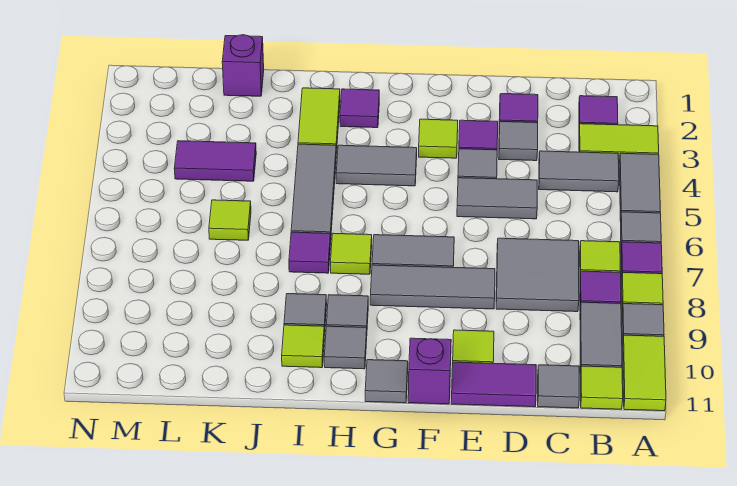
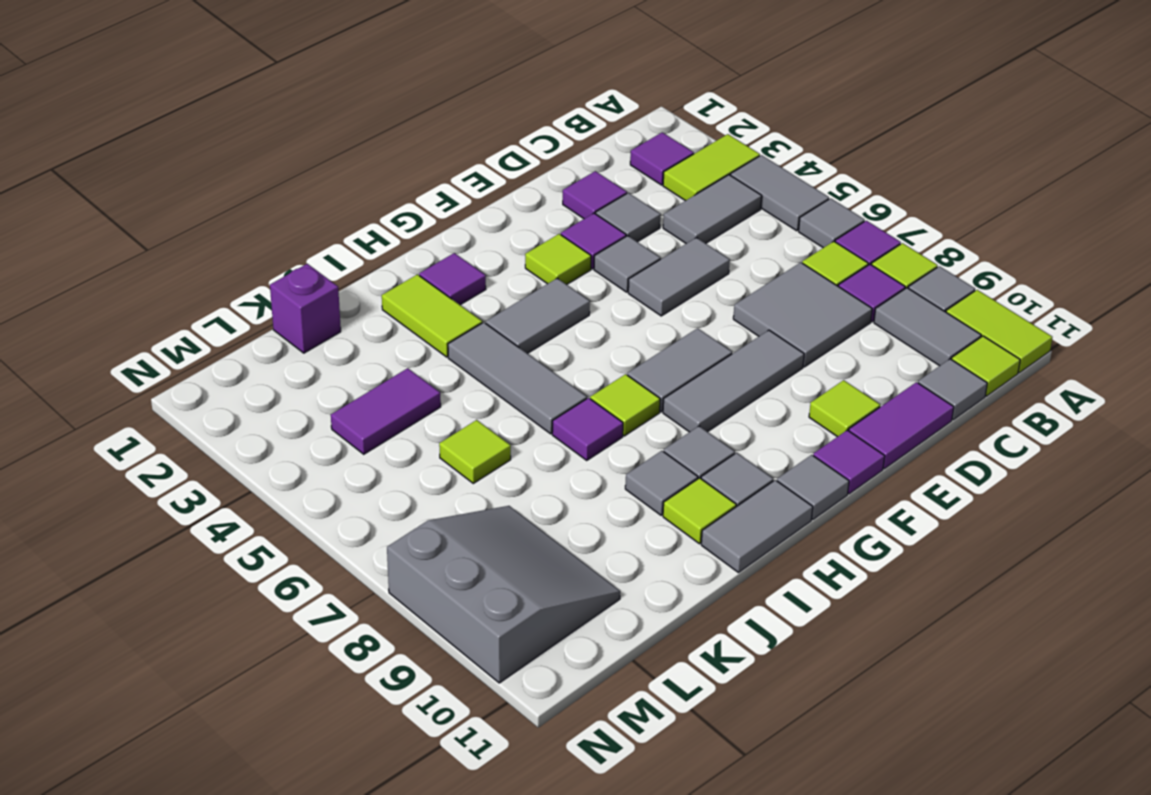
purple brick F11 level 1 -> purple tile F11 level 1
none -> grey tile H11:I11 level 1
none -> grey slope L8:N10 level 1 top N

